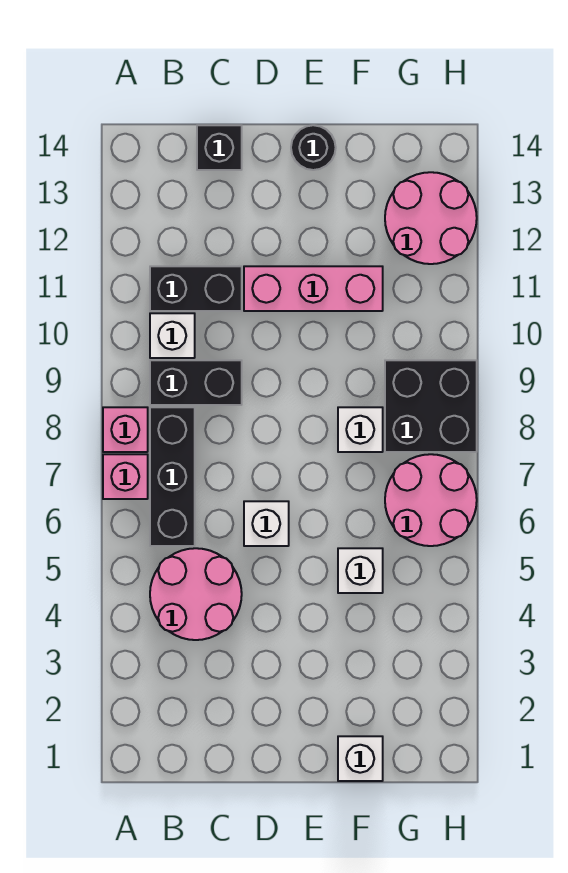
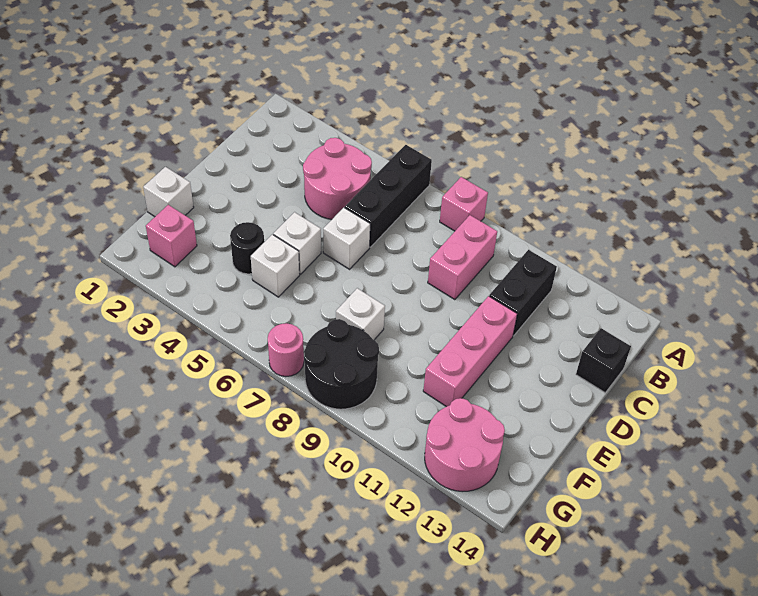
pink brick A7 level 1 -> pink brick G2 level 1
black brick B6:B8 level 1 -> black brick A6:C6 level 1
black brick B9:C9 level 1 -> pink brick B9:C9 level 1
white brick B10 level 1 -> white brick E5 level 1
black round brick E14 level 1 -> black round brick F4 level 1
pink round brick G6:H7 level 1 -> pink round brick H7 level 1
black brick G8:H9 level 1 -> black round brick G8:H9 level 1

